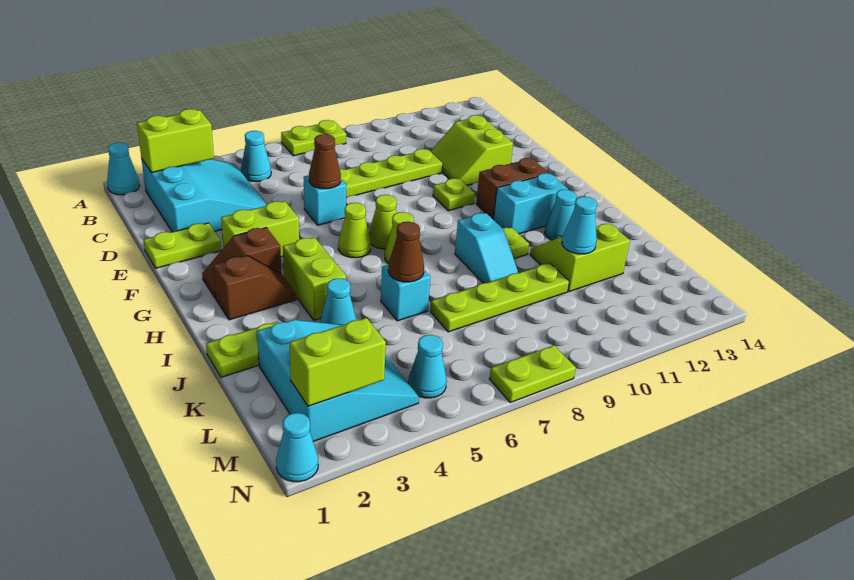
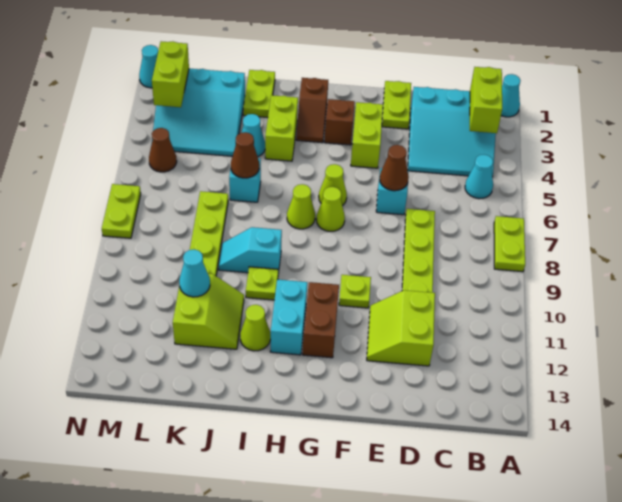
lime slope D11:E12 level 1 top 12 -> lime slope D11:E12 level 1 top D
lime brick H4:I4 level 1 -> lime brick I3:I4 level 1
cyan cone I12 level 1 -> lime cone I12 level 1
cyan cone M5 level 1 -> brown cone M5 level 1

